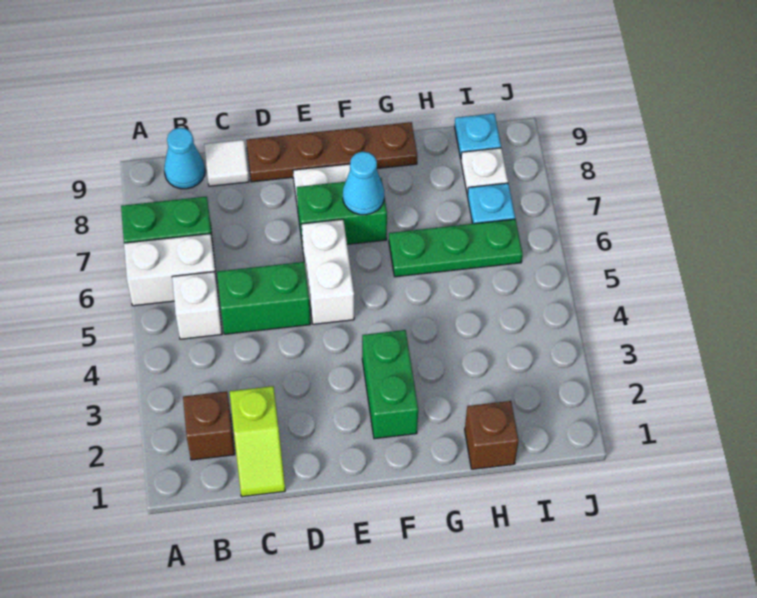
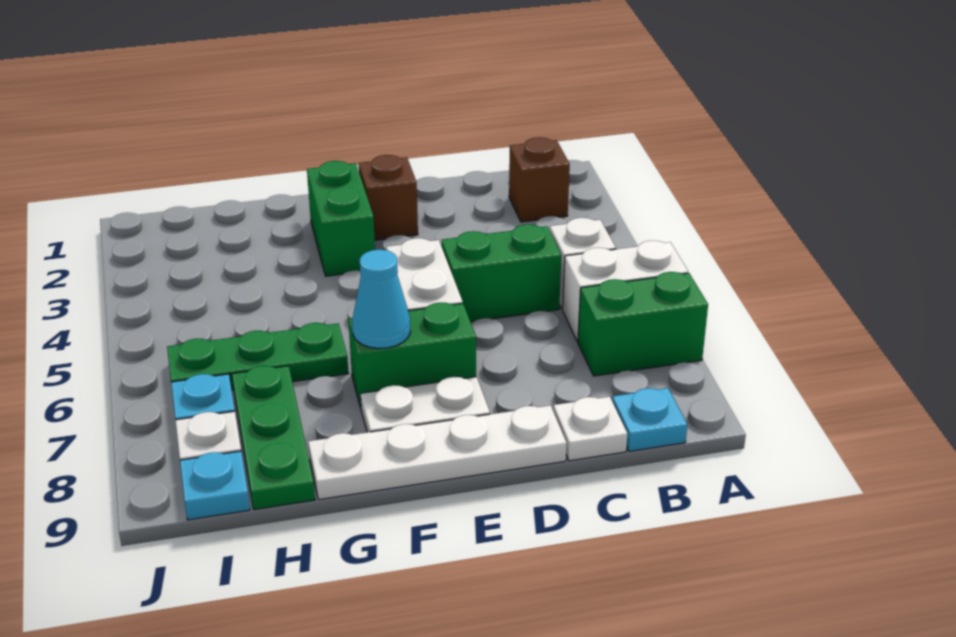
cyan cone B9 level 1 -> cyan plate B9 level 1
lime slope C1:C2 level 1 top 2 -> none
white tile C9 level 1 -> white plate C9 level 1
brown plate D9:G9 level 1 -> white plate D9:G9 level 1
brown brick H1 level 1 -> brown brick E2 level 1
none -> green plate H7:H9 level 1

